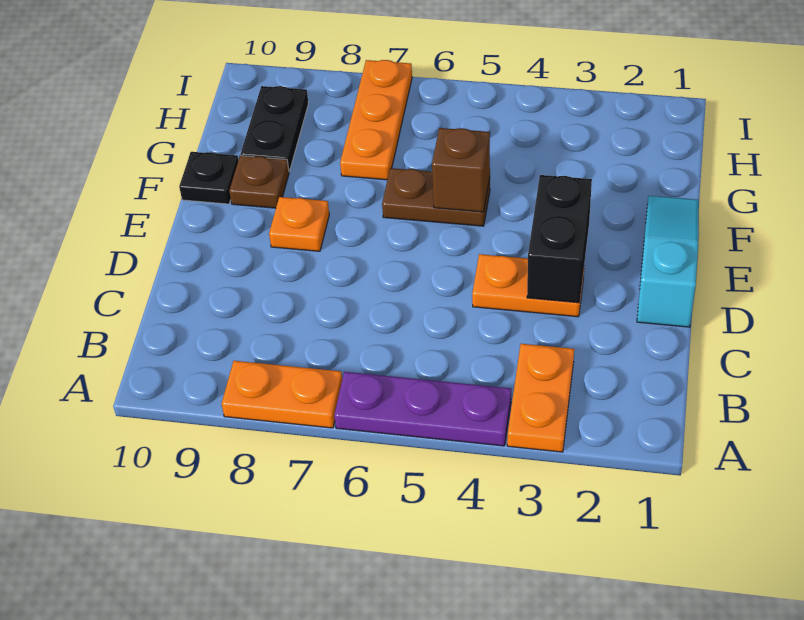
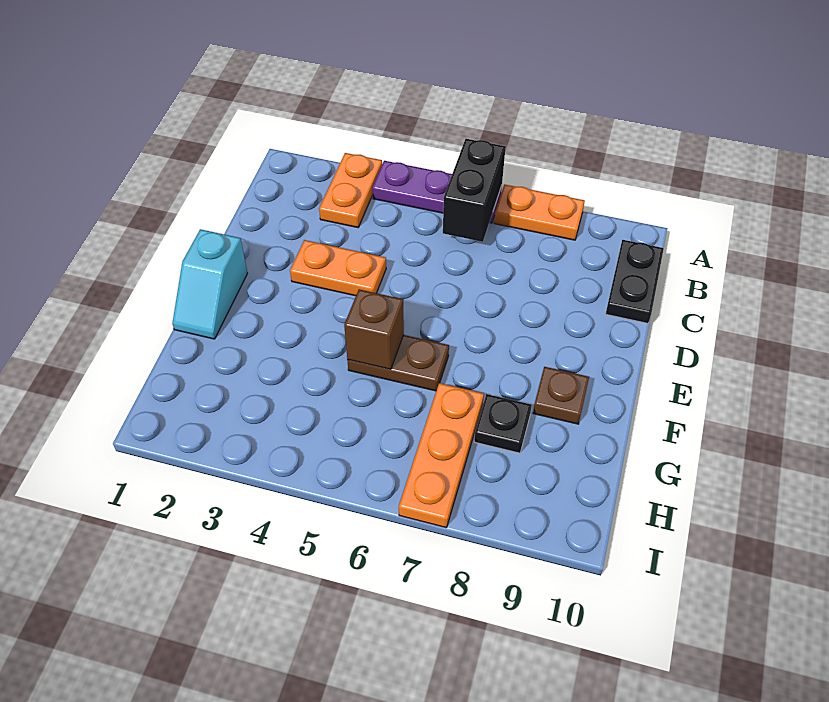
cyan slope D1:F1 level 1 top D -> cyan slope E1:F1 level 1 top E
black brick D3:E3 level 2 -> black brick A6:B6 level 2
orange plate E8 level 1 -> none
black plate F10 level 1 -> black plate G8 level 1
black plate G9:H9 level 1 -> black plate B10:C10 level 1

